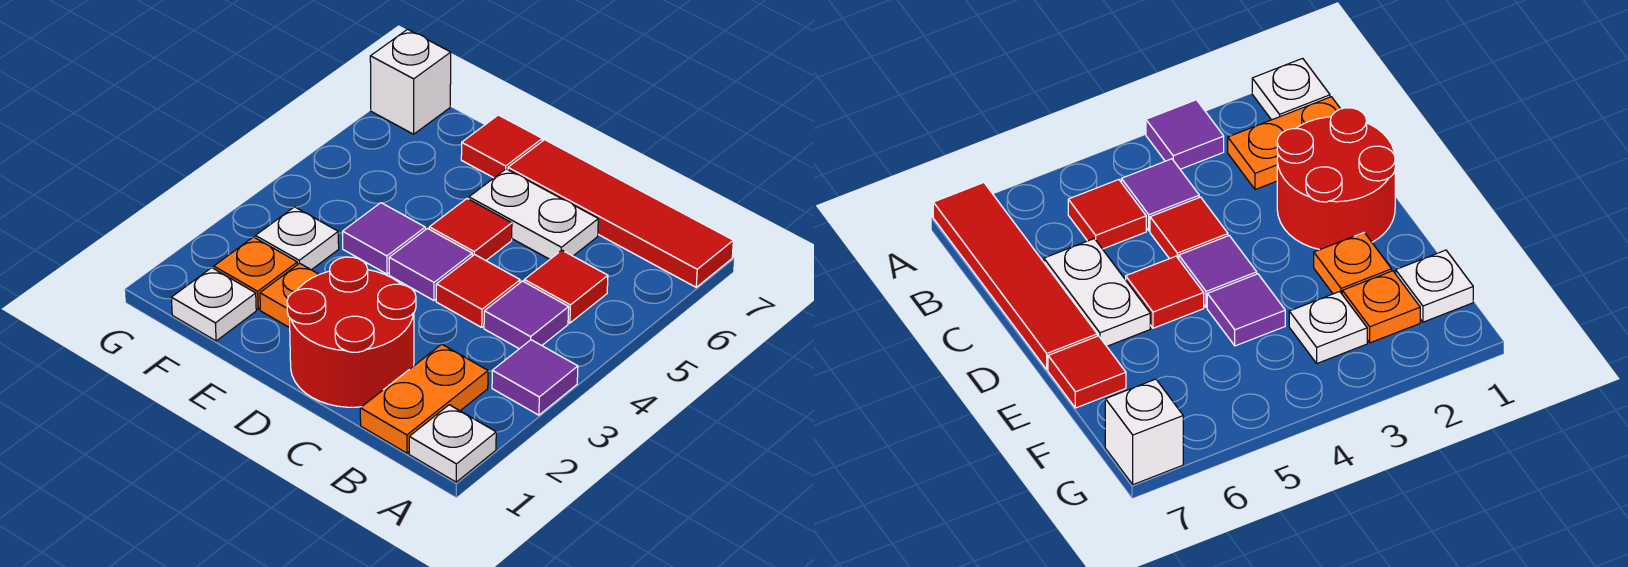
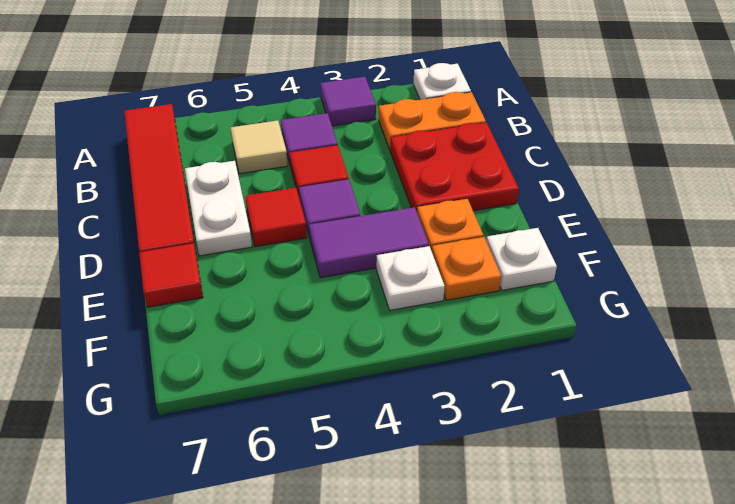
red tile B5 level 1 -> tan tile B5 level 1
red round brick C1:D2 level 1 -> red plate C1:D2 level 1
purple tile E4 level 1 -> purple tile E3:E4 level 1
white brick G7 level 1 -> none

